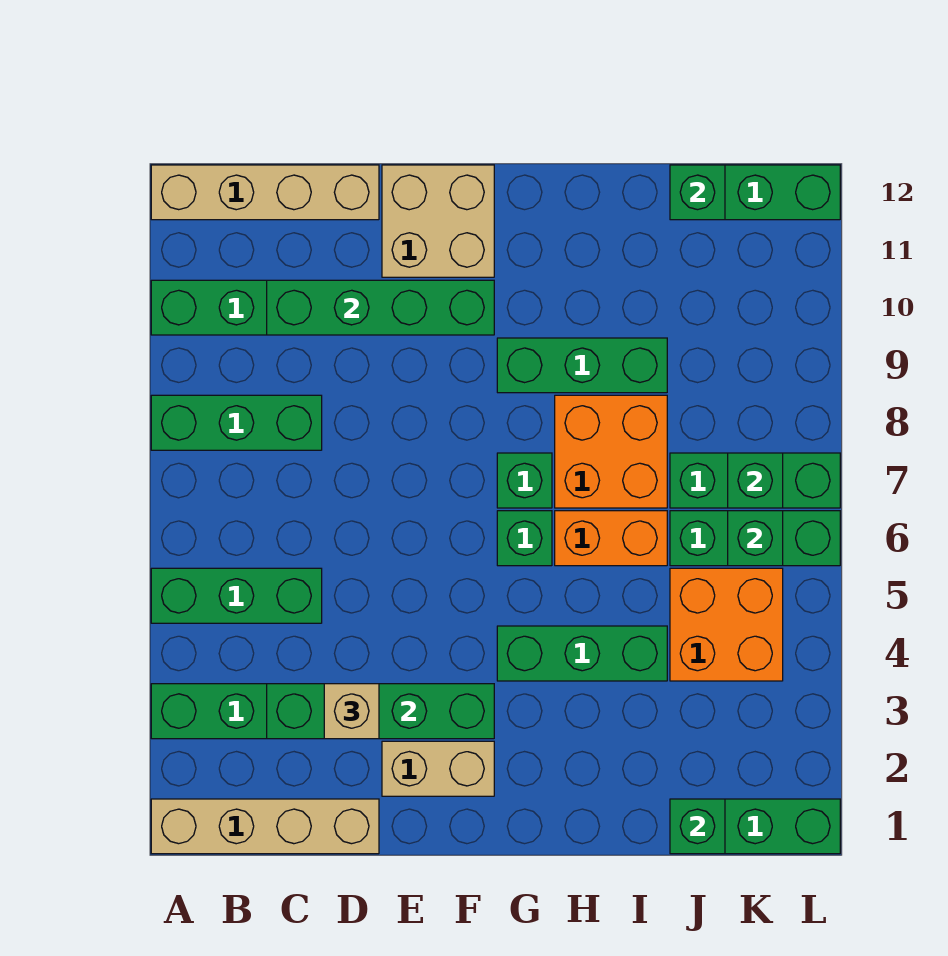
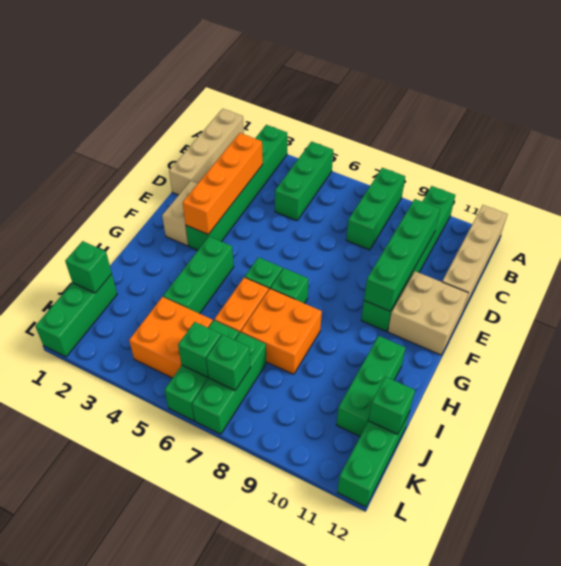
green brick C3:F3 level 2 -> orange brick C3:F3 level 2
tan brick D3 level 3 -> none
green brick G9:I9 level 1 -> green brick H11:J11 level 1

